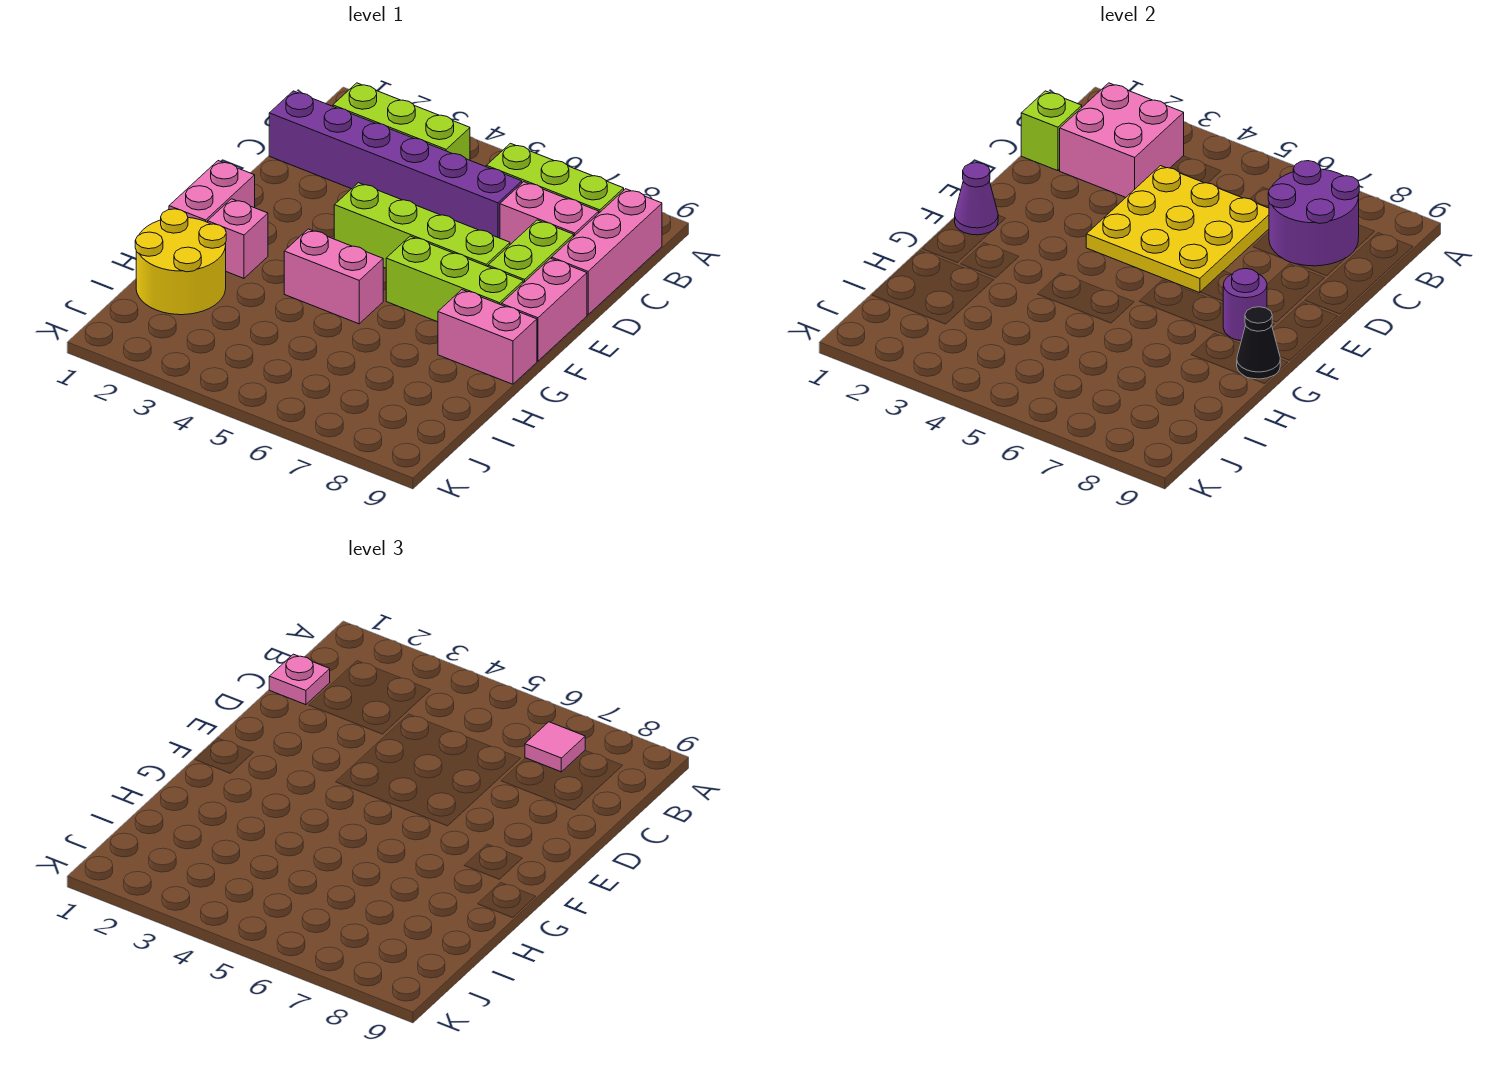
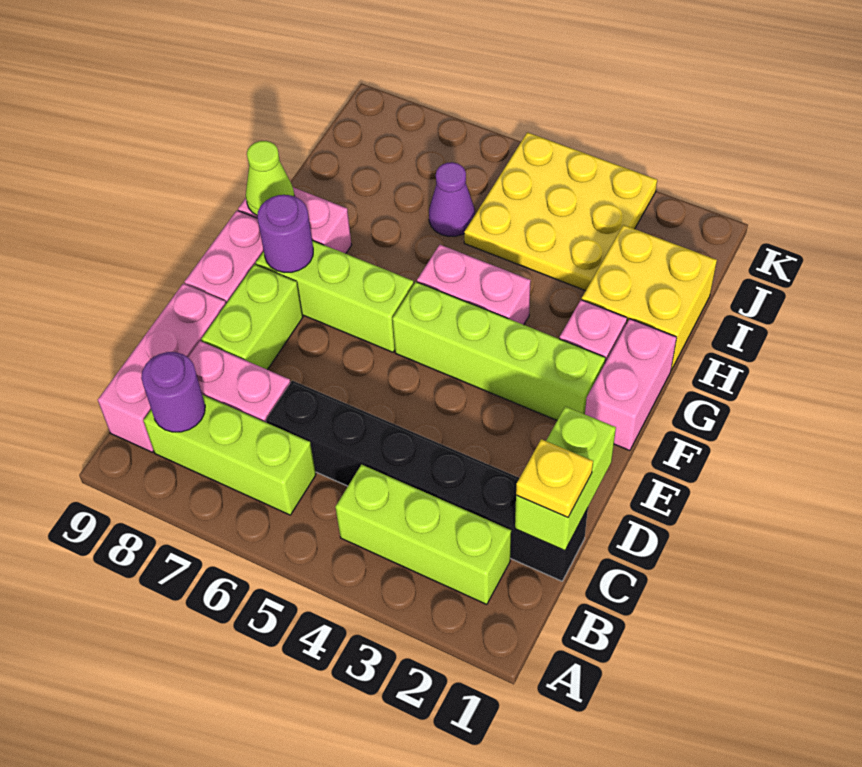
pink brick B2:C3 level 2 -> none
purple round brick B7:C8 level 2 -> purple round brick B8 level 2
pink tile B7 level 3 -> none
purple brick C1:C6 level 1 -> black brick C1:C6 level 1
lime brick C1 level 2 -> lime brick C1:D1 level 2
pink plate C1 level 3 -> yellow plate C1 level 3
yellow plate C4:E6 level 2 -> yellow plate I3:K5 level 1
lime brick E4:E7 level 1 -> lime brick F2:F5 level 1
purple cone F1 level 2 -> purple cone I6 level 1
black cone G9 level 2 -> lime cone G9 level 2
yellow round brick H1:I2 level 1 -> yellow brick H1:I2 level 1

